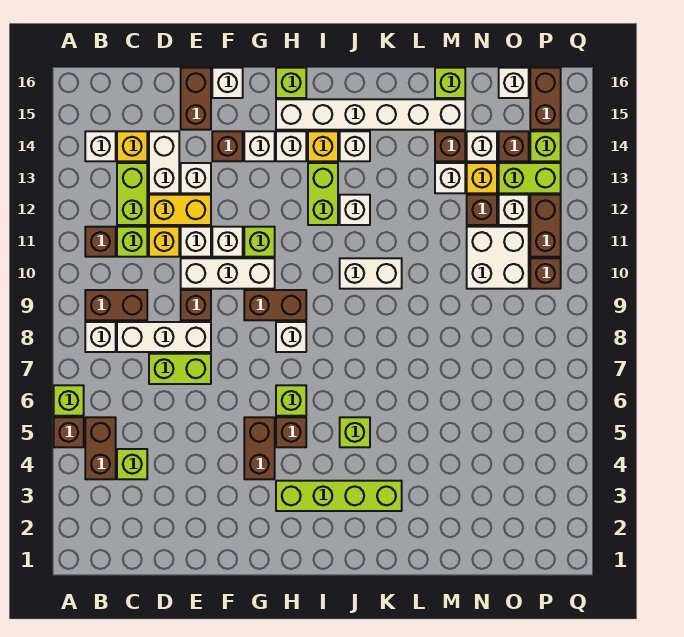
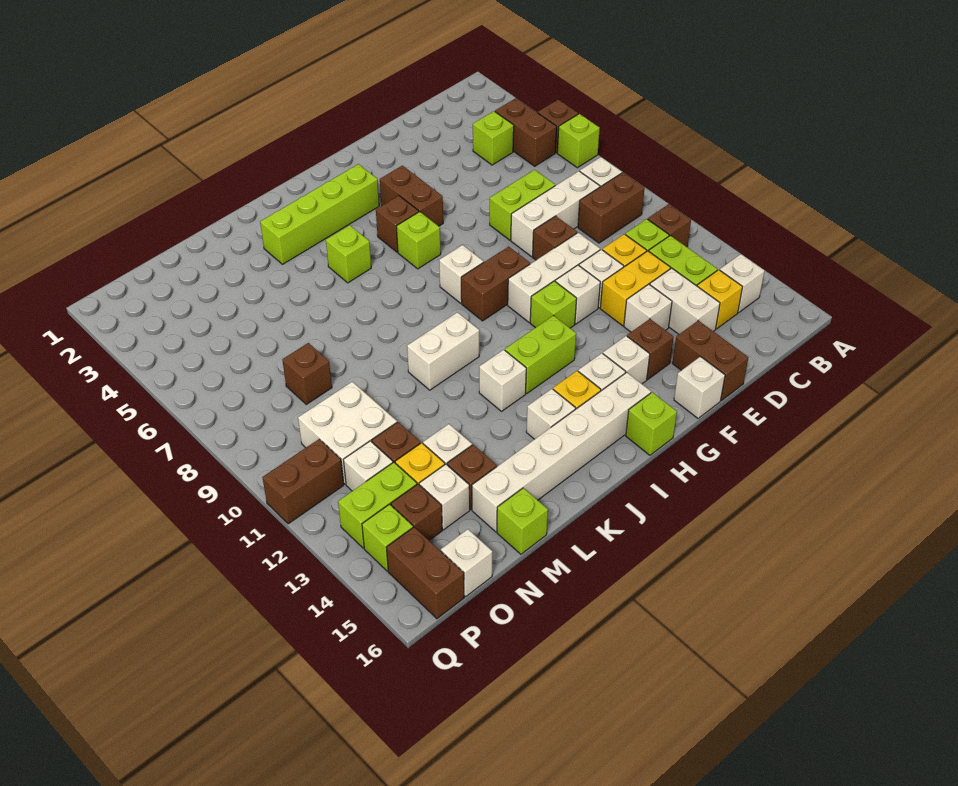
lime brick I12:I13 level 1 -> lime brick H12:I12 level 1
brown brick P10 level 1 -> brown brick N8 level 1
brown brick P11:P12 level 1 -> brown brick P11:Q11 level 1

